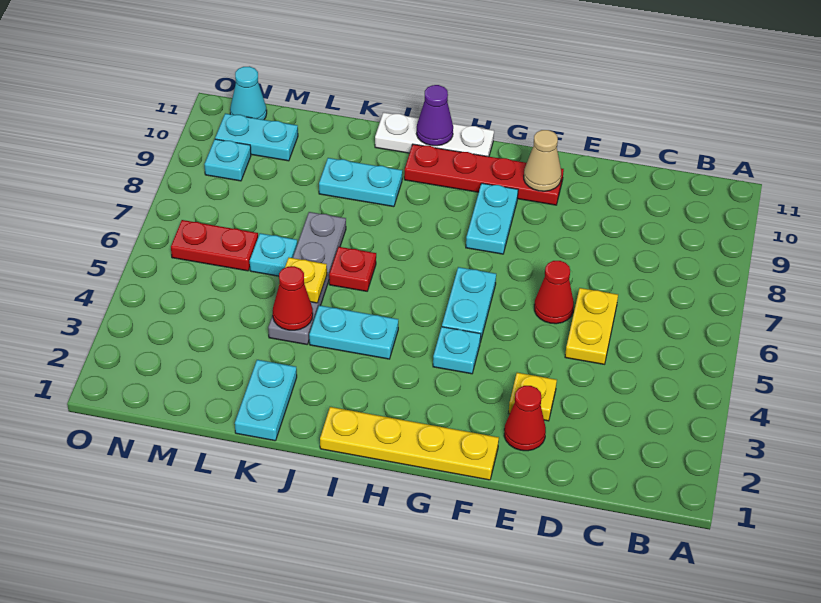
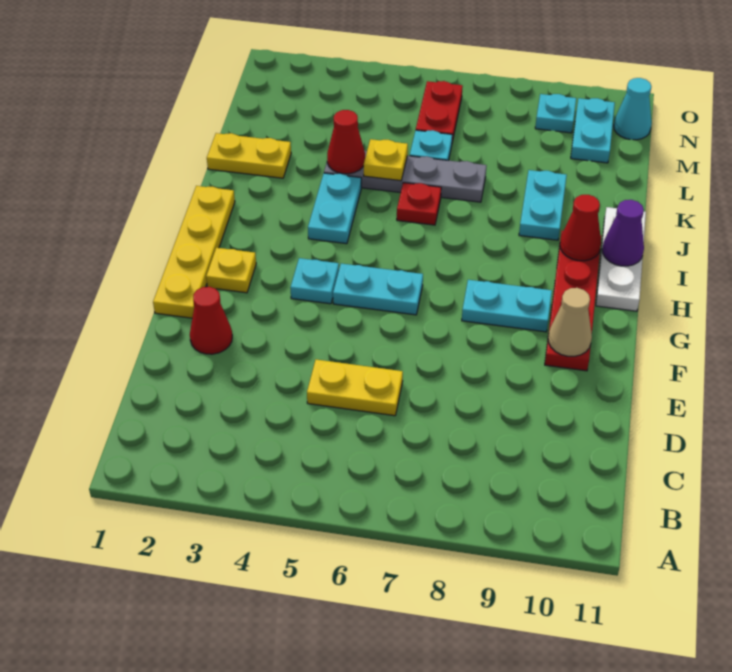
yellow plate E3 level 1 -> yellow plate G2 level 1
red cone E6 level 1 -> red cone I10 level 2
cyan plate K1:K2 level 1 -> yellow plate K1:K2 level 1

